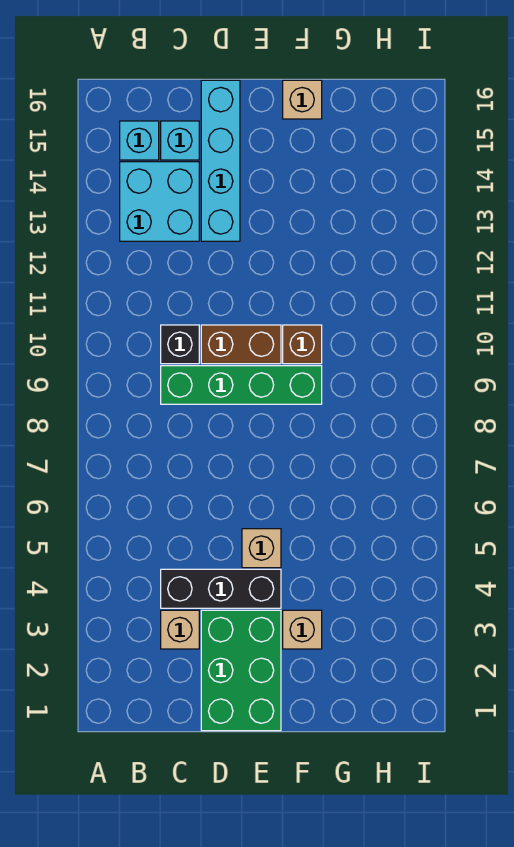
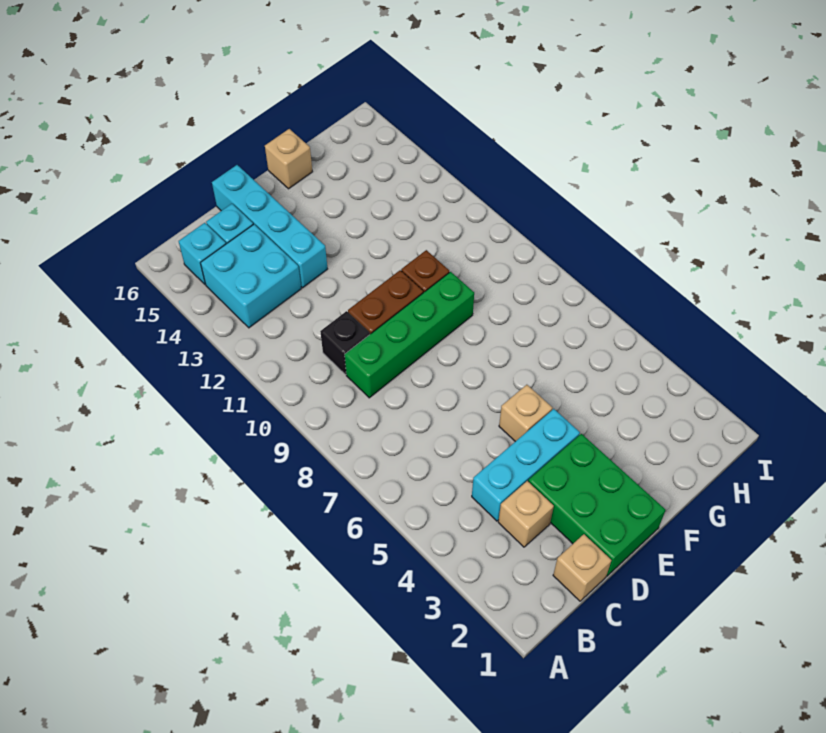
black brick C4:E4 level 1 -> cyan brick C4:E4 level 1
tan brick F3 level 1 -> tan brick C1 level 1

